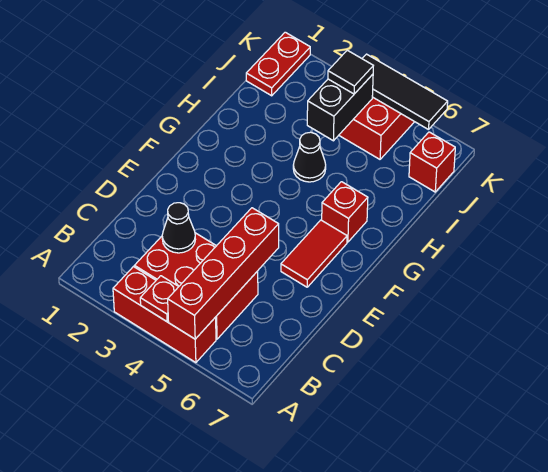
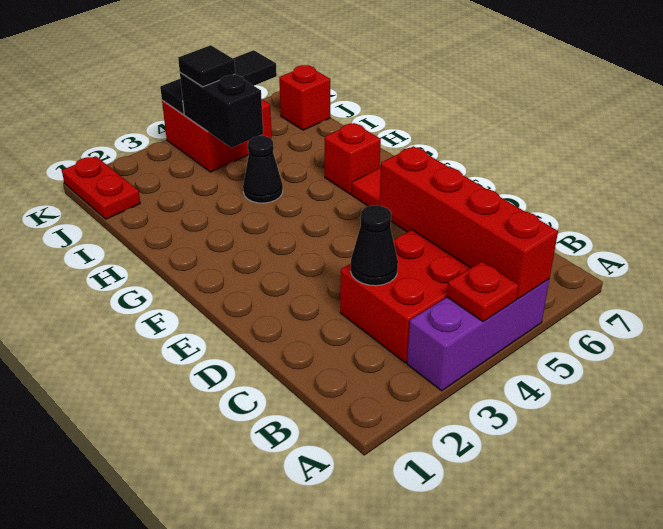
red brick A3:A5 level 1 -> purple brick A3:A5 level 1

